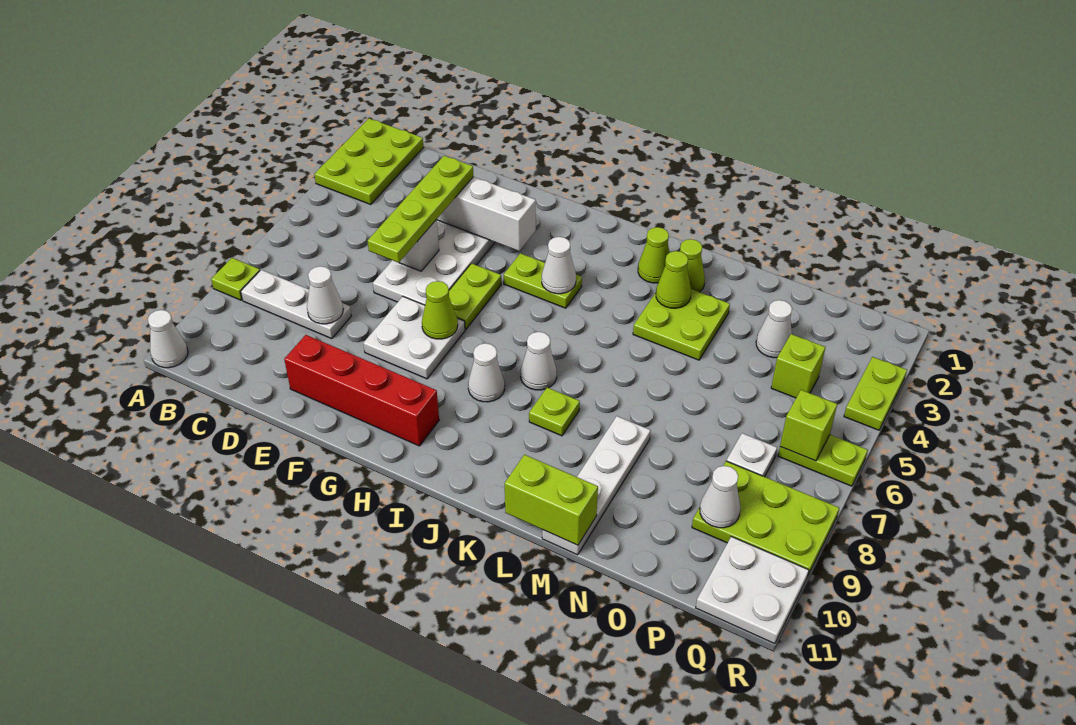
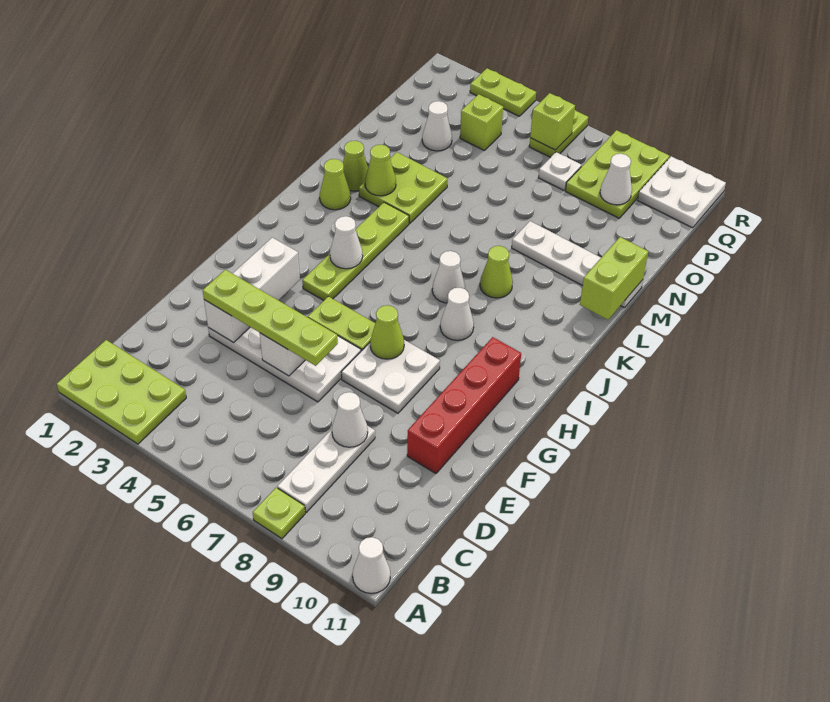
lime plate H4:I4 level 1 -> lime plate H4:K4 level 1
lime plate K8 level 1 -> lime cone K8 level 1

